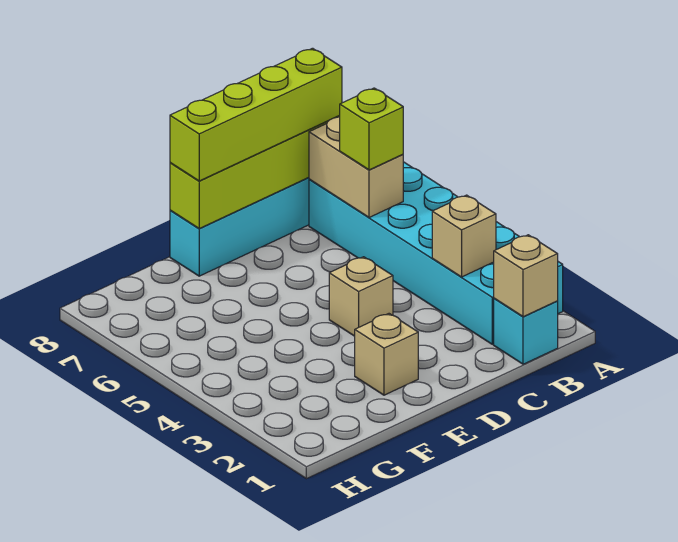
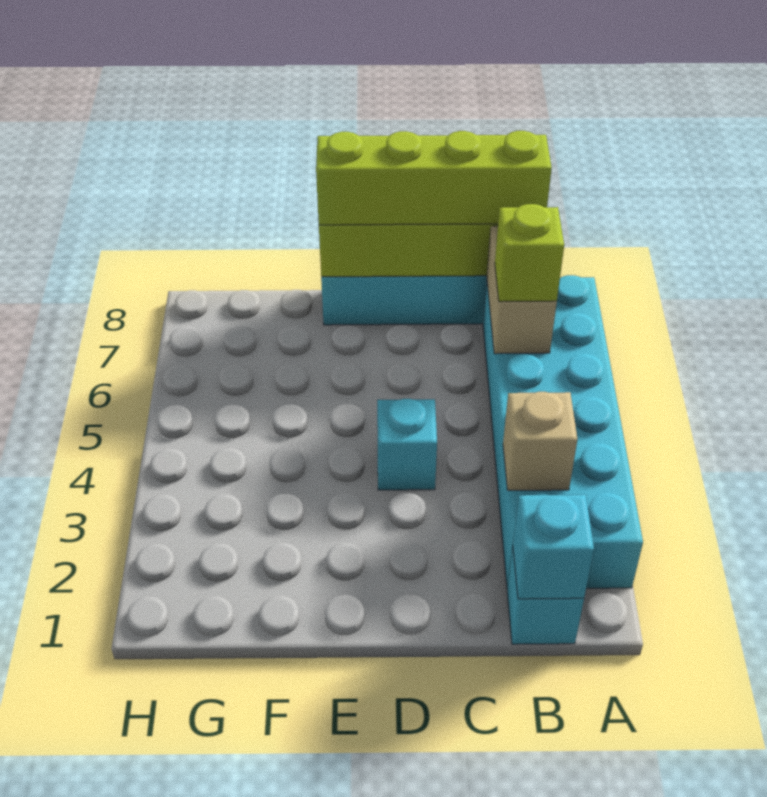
tan brick B1 level 2 -> cyan brick B1 level 2
tan brick D4 level 1 -> cyan brick D4 level 1
tan brick E2 level 1 -> none

